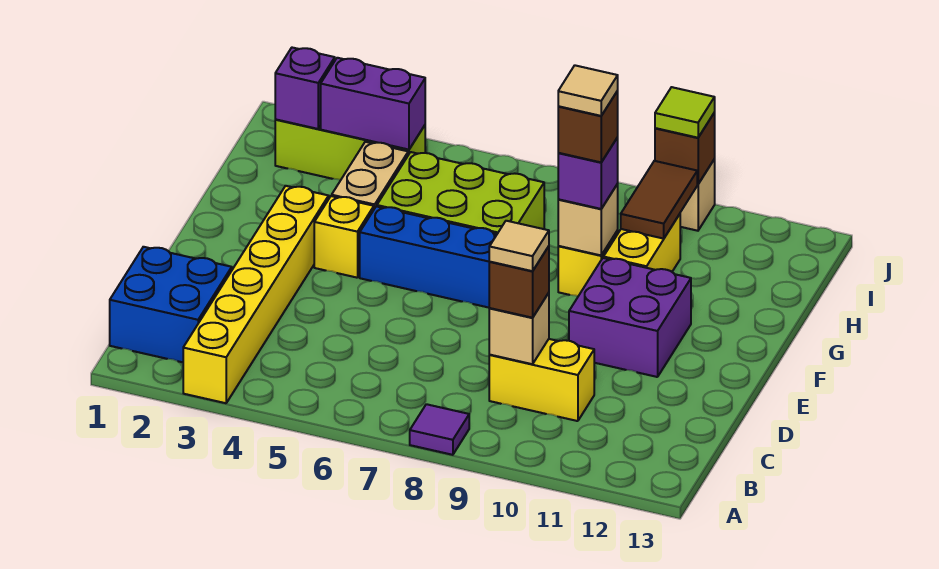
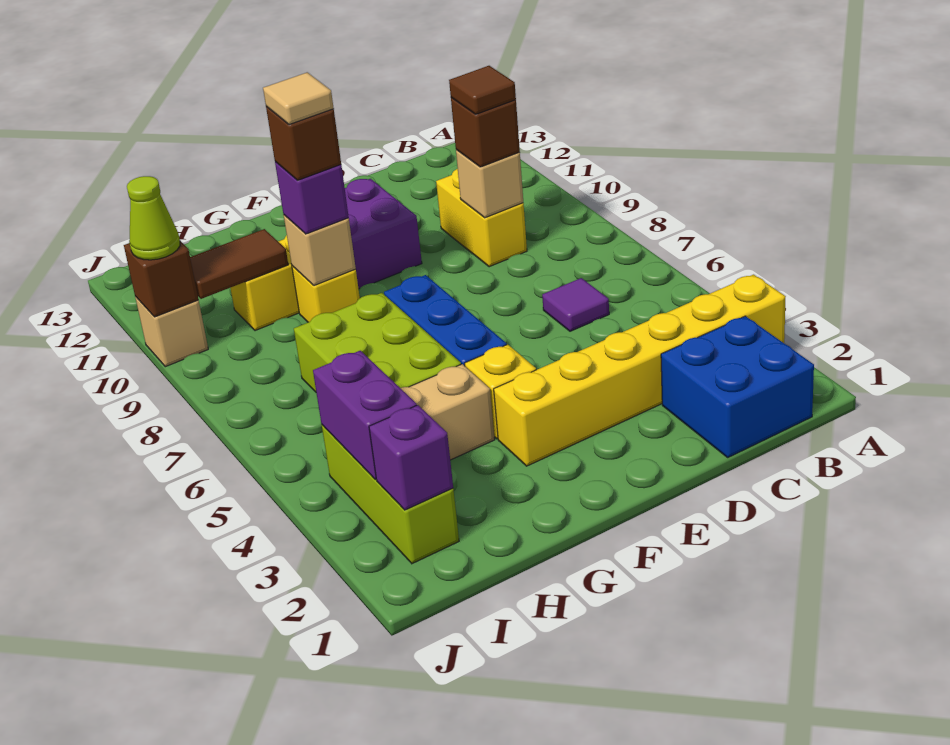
purple tile A8 level 1 -> purple tile C6 level 1
tan tile C9 level 4 -> brown tile C9 level 4
lime tile J10 level 3 -> lime cone J10 level 3

